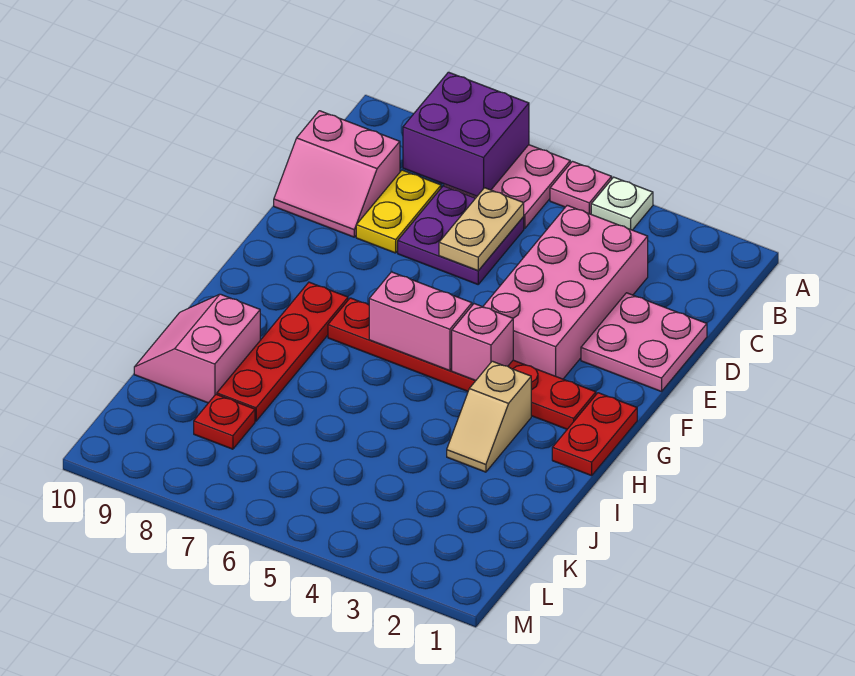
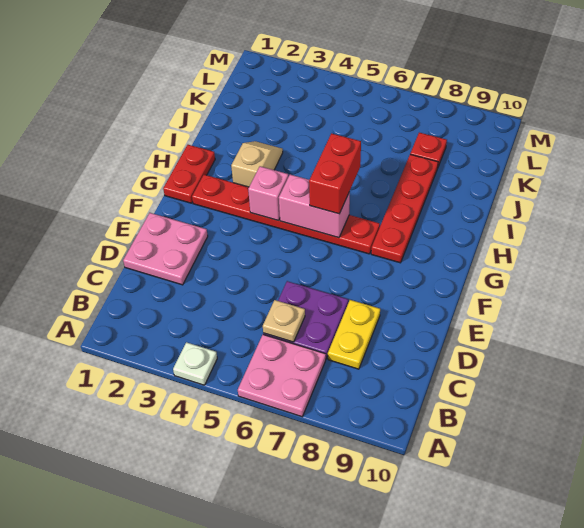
pink plate A5 level 1 -> none
purple brick A7:B8 level 2 -> none
pink brick C3:F4 level 1 -> none
tan plate C6:D6 level 2 -> tan plate C6 level 2
pink slope C9:D10 level 1 top C -> none
none -> red brick G6:H6 level 3
pink slope I9:J10 level 1 top 9 -> none

